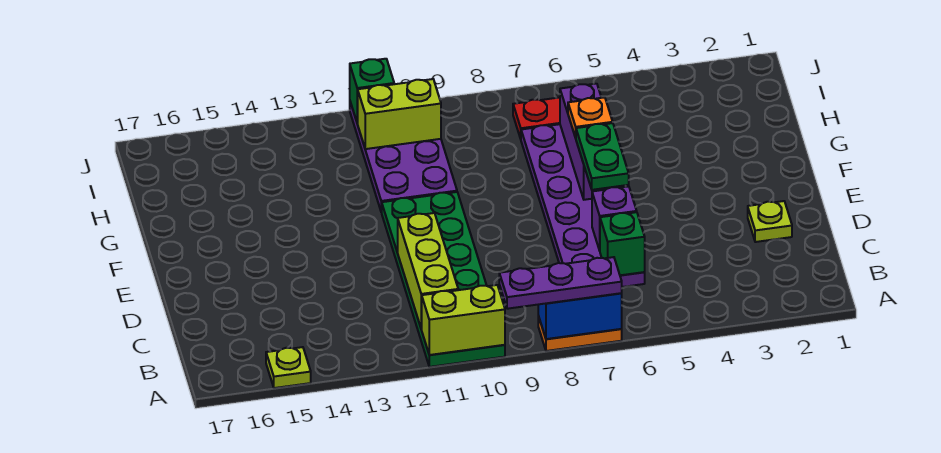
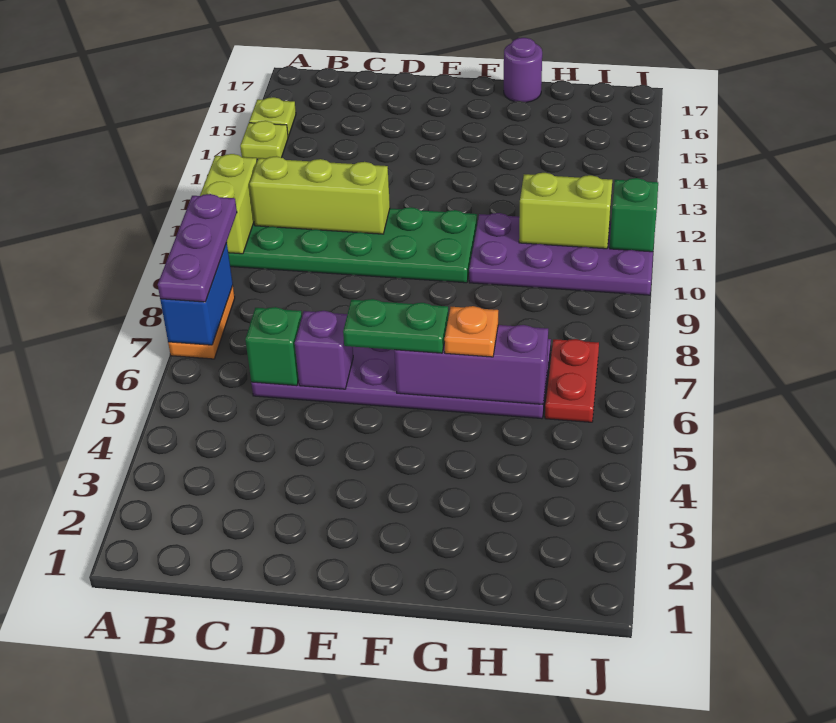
lime plate D2 level 1 -> lime plate A14 level 1
none -> purple round brick G17 level 1
lime brick I10:I11 level 2 -> lime brick H11:I11 level 2

